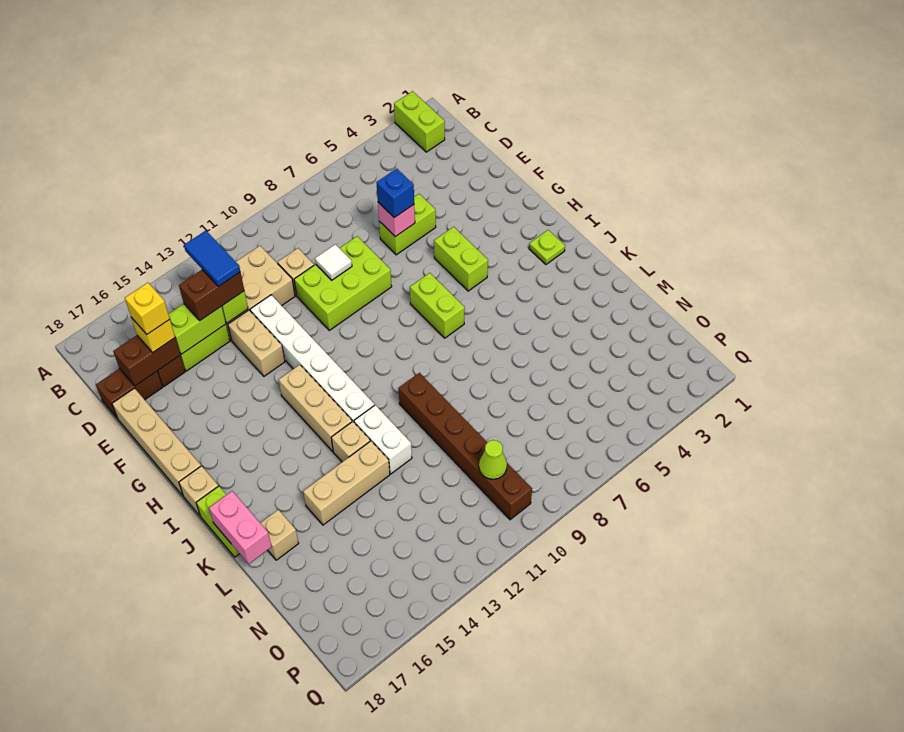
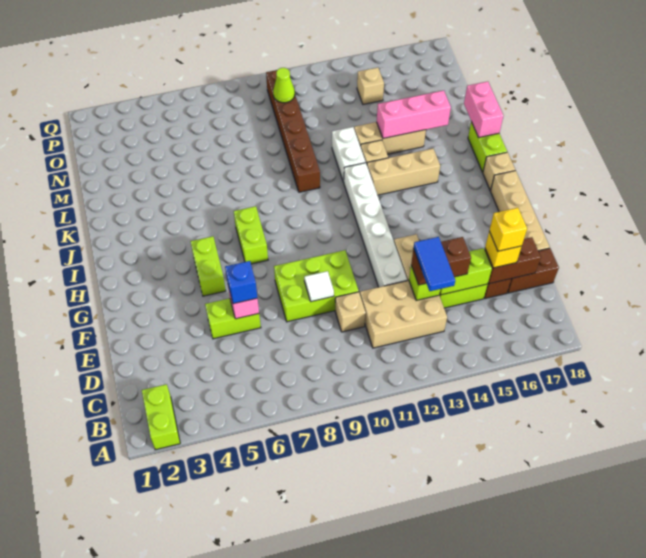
tan brick H13:J13 level 1 -> tan brick J13:J15 level 1
lime plate I2 level 1 -> none
none -> pink brick L14:L16 level 2
tan brick L17 level 1 -> tan brick O14 level 1

